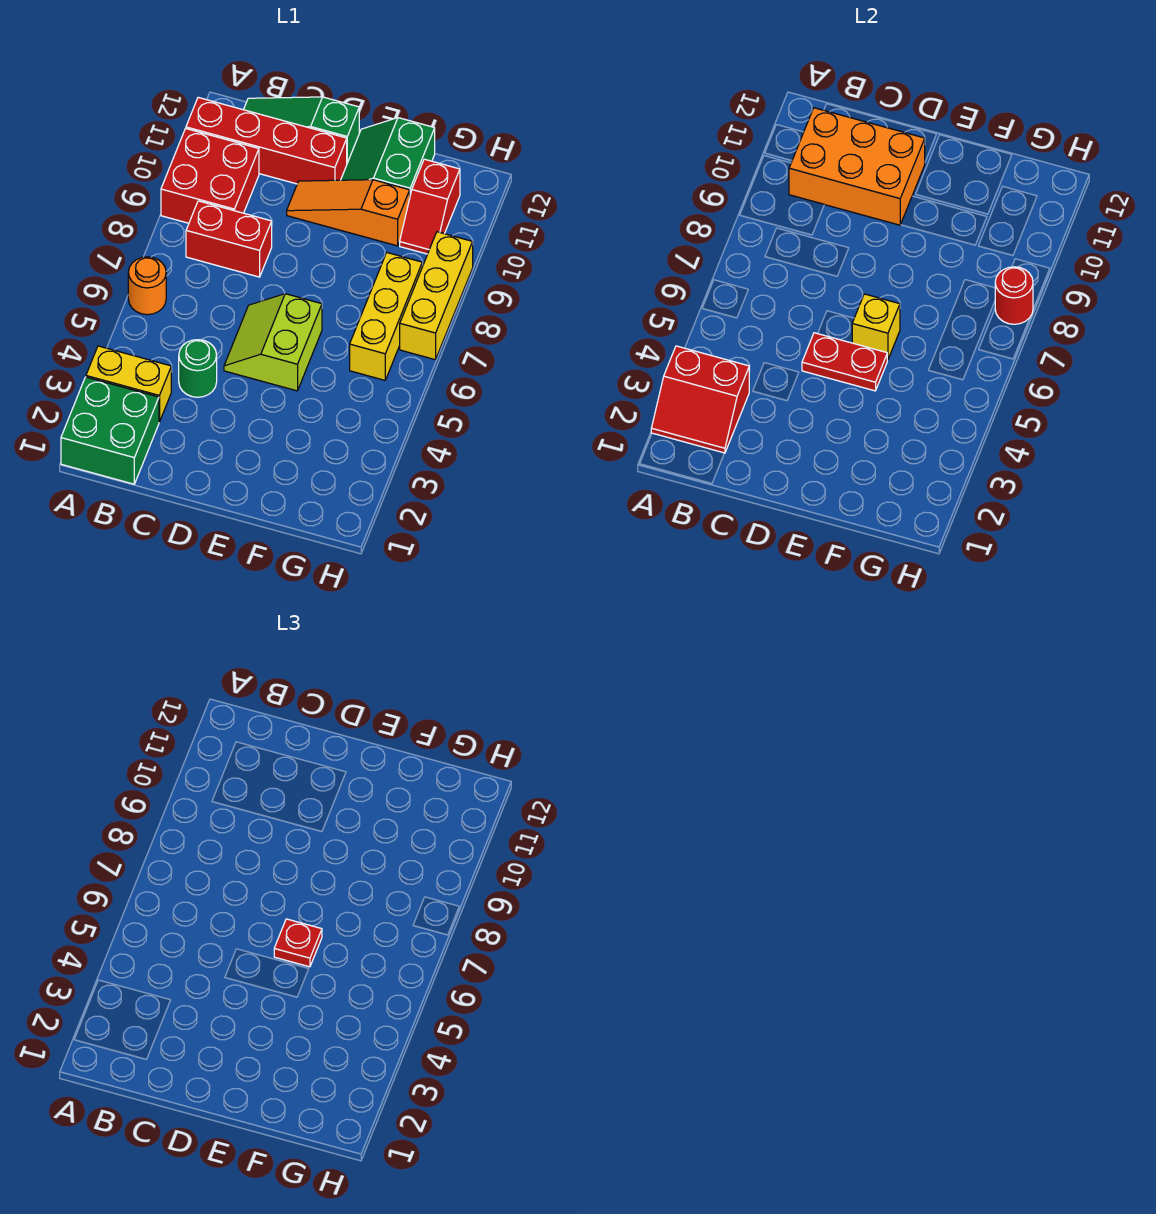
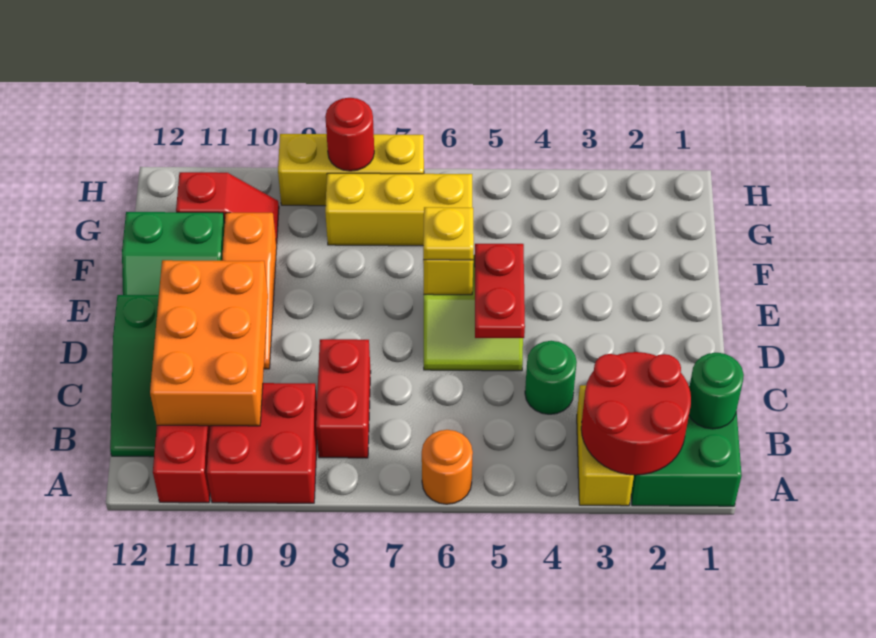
red slope A2:B3 level 2 top 3 -> red round brick A2:B3 level 2
none -> green round brick B1 level 2
red plate E6 level 3 -> yellow plate E6 level 3

